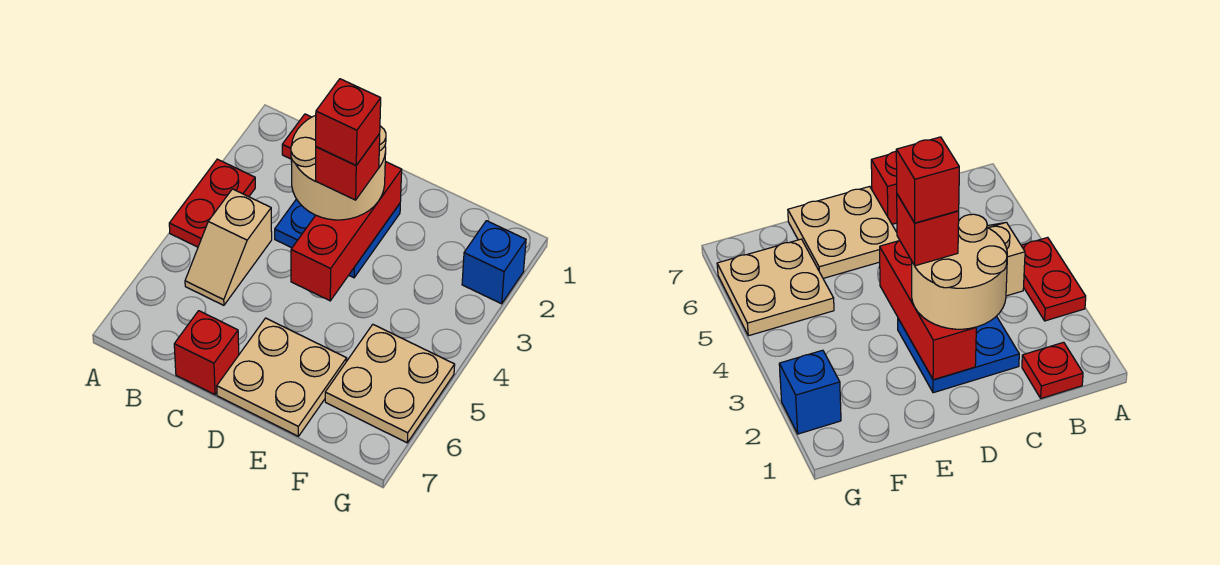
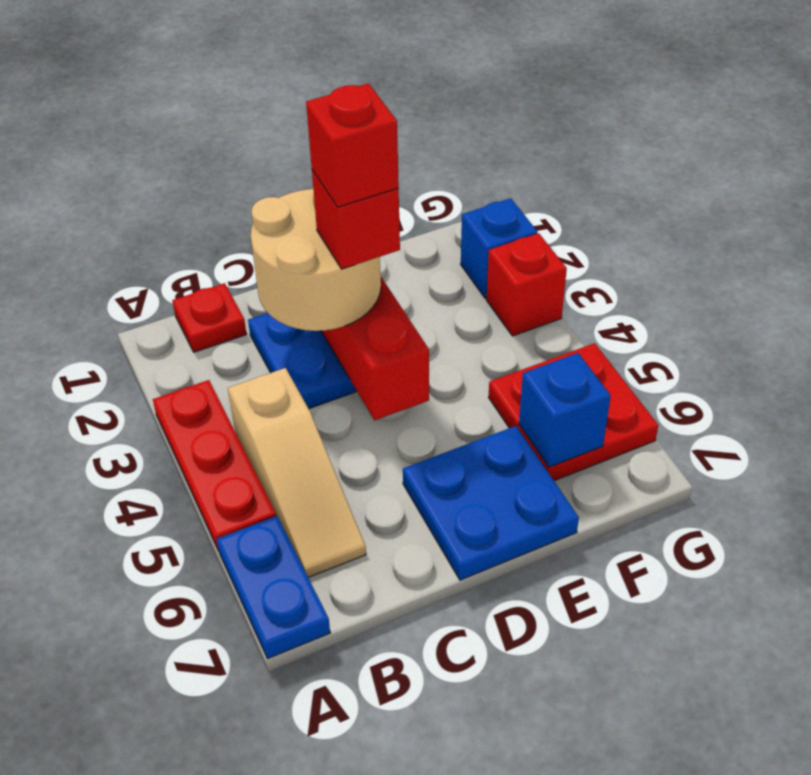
red plate A3:A4 level 1 -> red plate A3:A5 level 1
none -> blue plate A6:A7 level 1
tan slope B4:B5 level 1 top 4 -> tan slope B4:B6 level 1 top 4
red brick C7 level 1 -> red brick G3 level 1
tan plate D6:E7 level 1 -> blue plate D6:E7 level 1
tan plate F5:G6 level 1 -> red plate F5:G6 level 1
none -> blue brick F6 level 2

